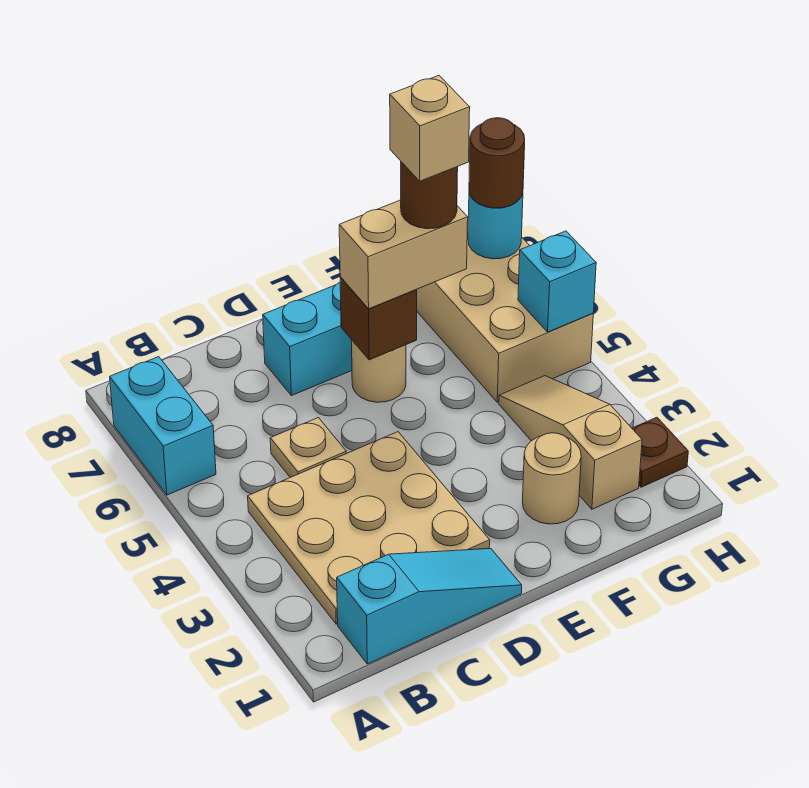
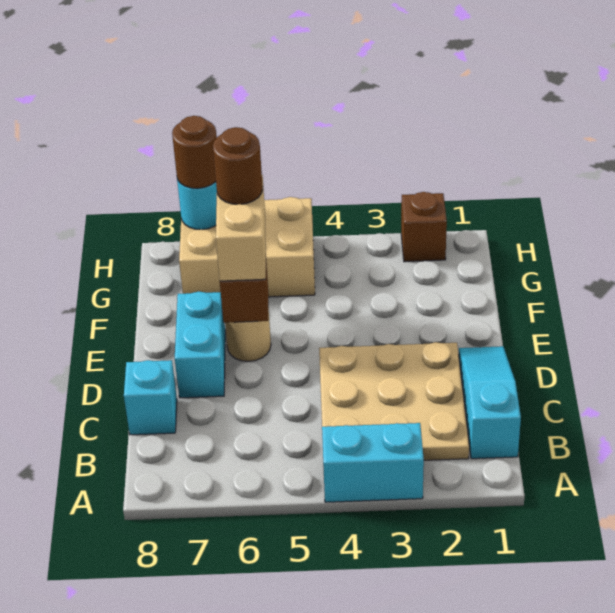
cyan brick A6:A7 level 1 -> cyan brick A3:A4 level 1
tan plate C5 level 1 -> none
tan round brick F2 level 1 -> none
tan brick F6 level 5 -> none
tan slope G2:G4 level 1 top 2 -> none
brown plate H2 level 1 -> brown brick H2 level 1
cyan brick H5 level 2 -> cyan brick C8 level 1

